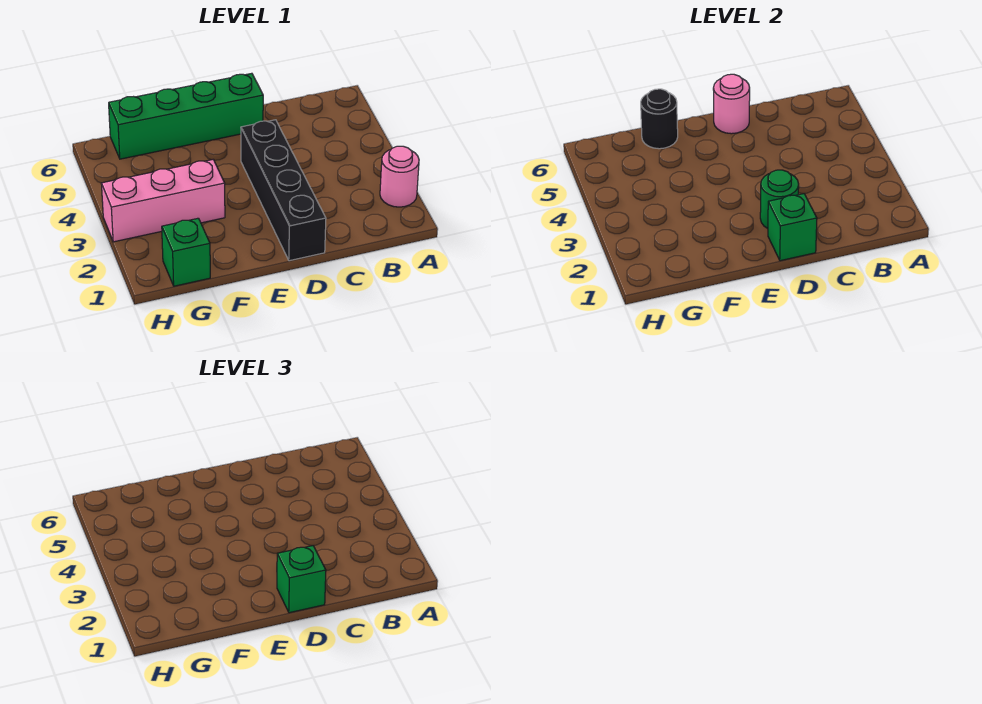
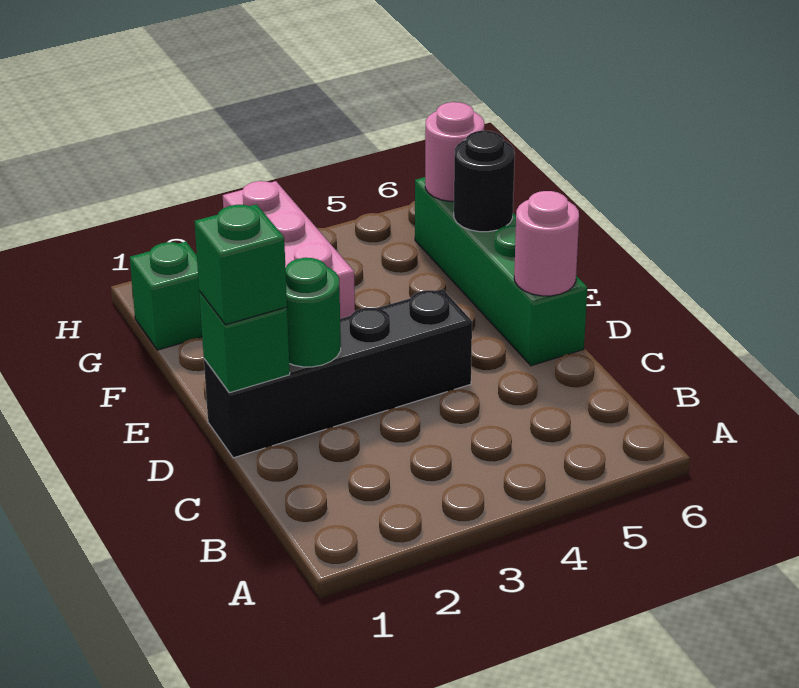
pink round brick A2 level 1 -> pink round brick G6 level 2

